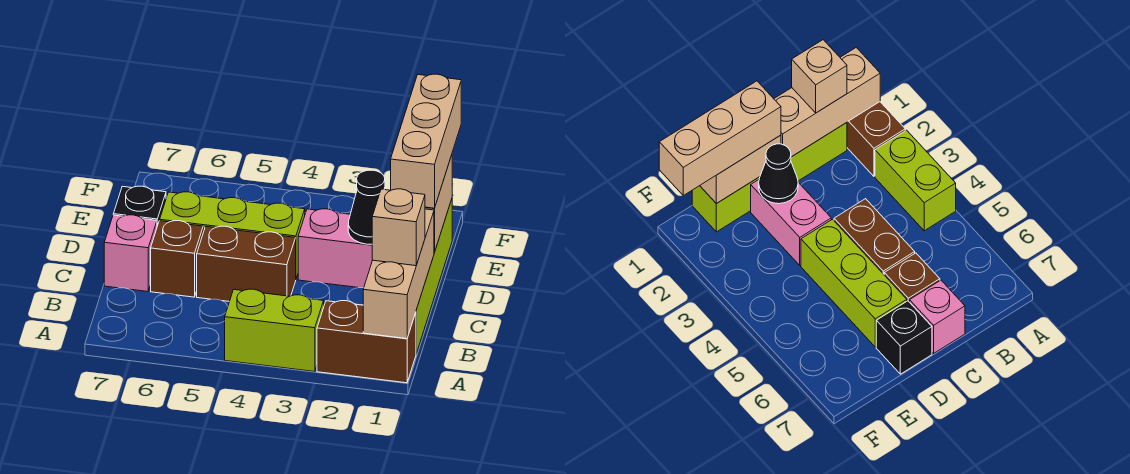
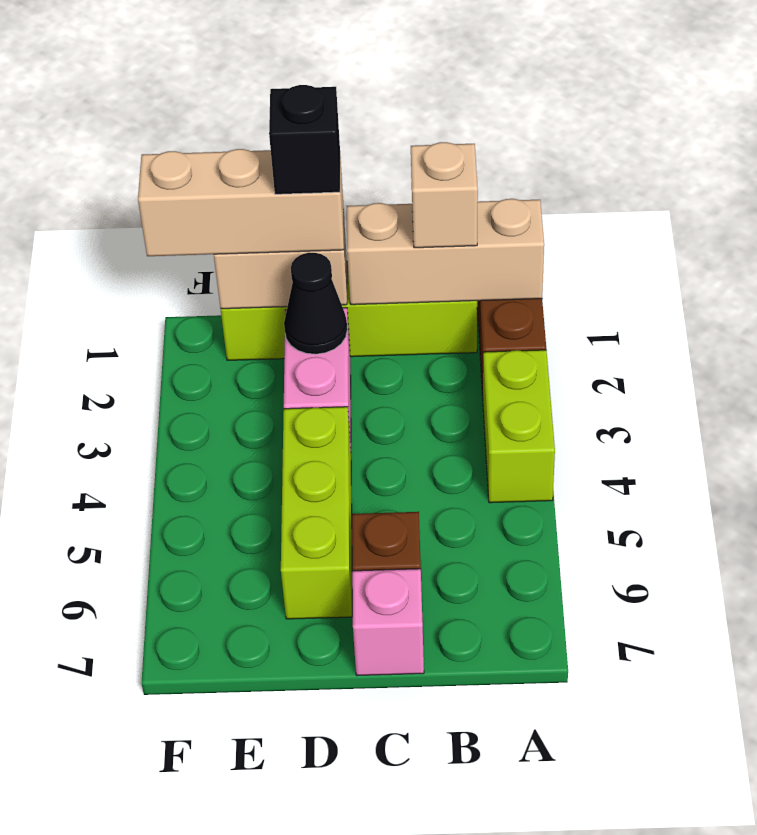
brown brick C4:C5 level 1 -> none
black brick D7 level 1 -> black brick D1 level 4

